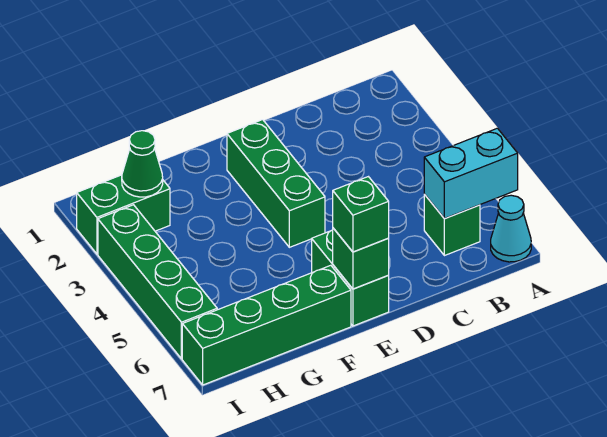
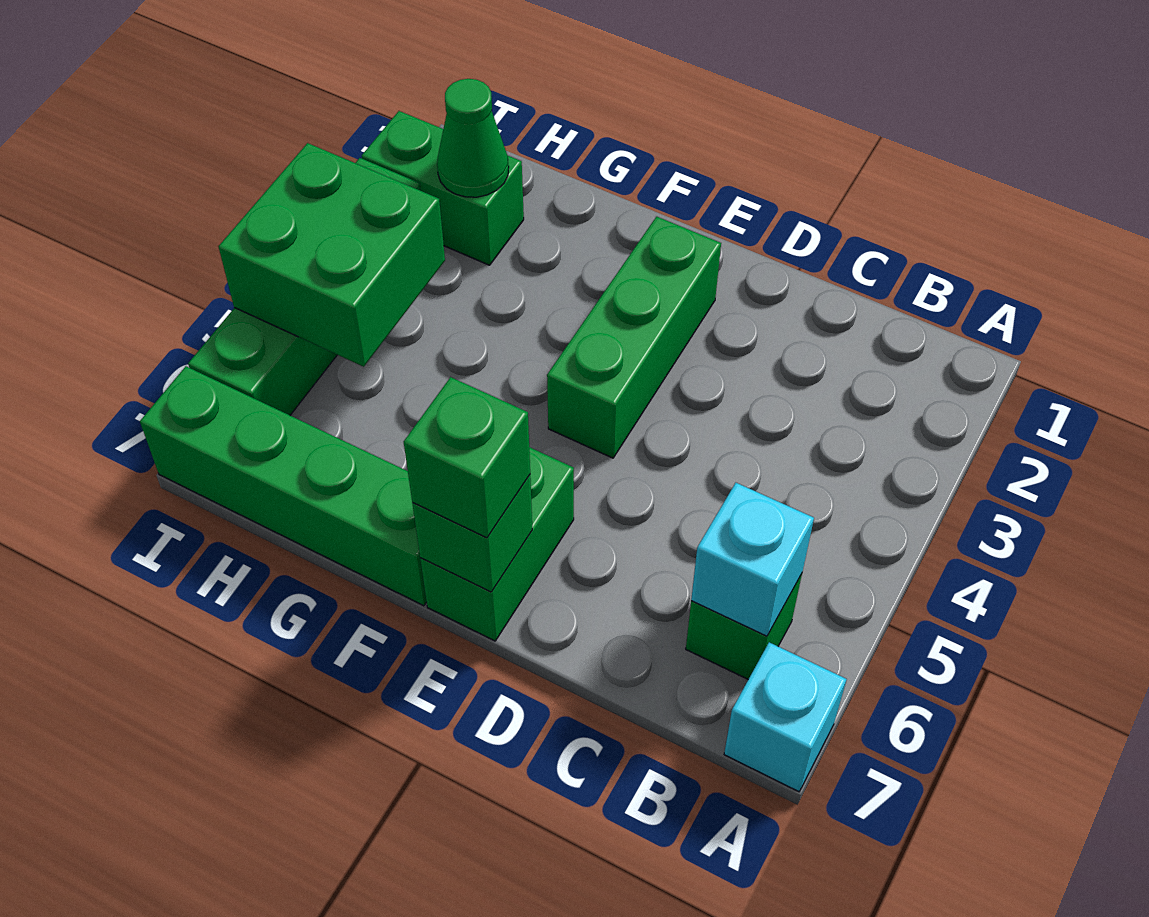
cyan brick A6:B6 level 2 -> cyan brick B6 level 2
cyan cone A7 level 1 -> cyan brick A7 level 1
none -> green brick H4:I5 level 2

